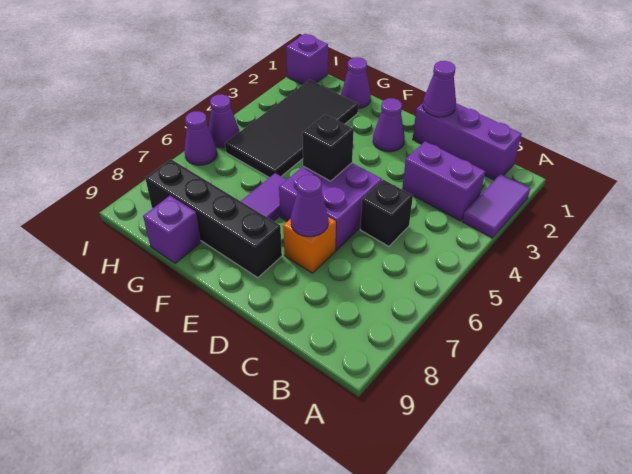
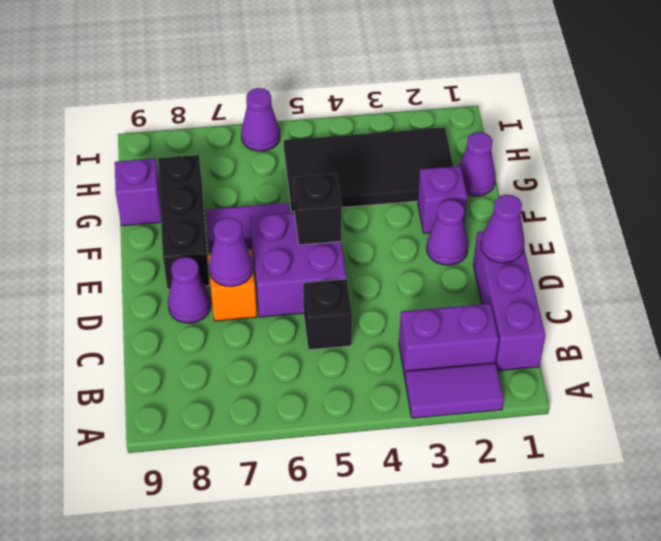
purple brick B3:C3 level 1 -> purple brick B2:B3 level 1
black brick E8:H8 level 1 -> black brick E8:G8 level 1
purple brick I1 level 1 -> purple brick F2 level 1
purple cone I5 level 1 -> purple cone D8 level 1

